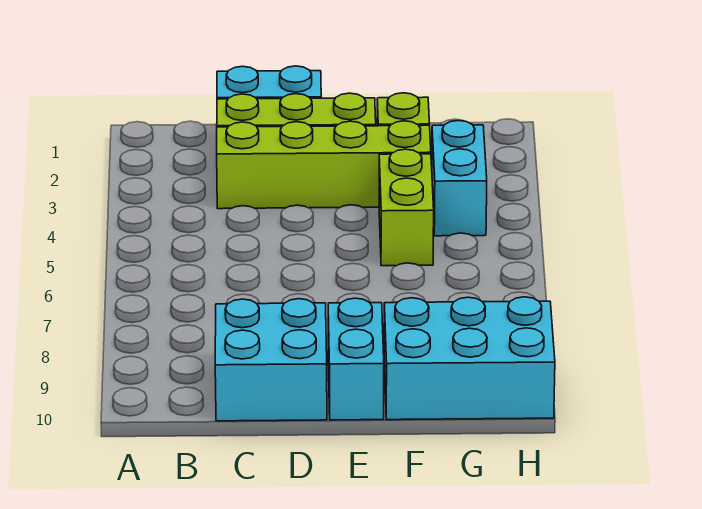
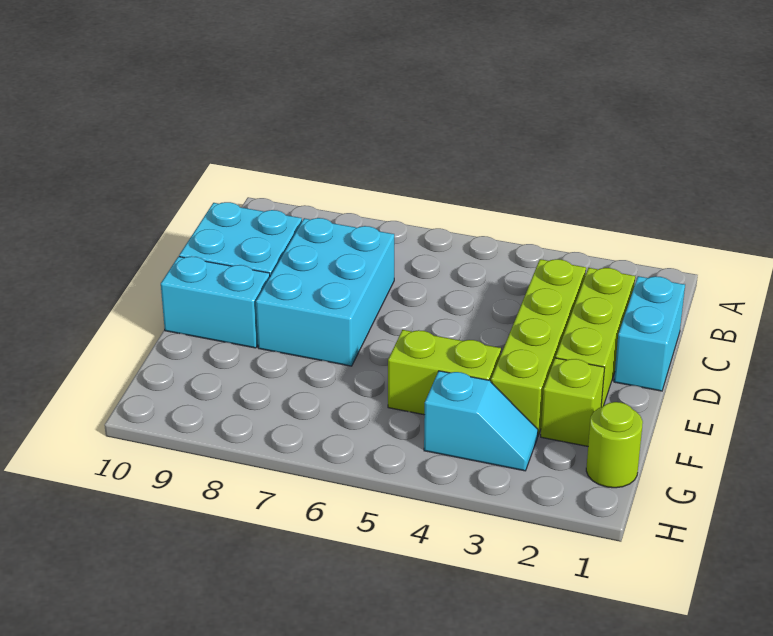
cyan brick F9:H10 level 1 -> cyan brick C7:E8 level 1
none -> lime round brick G1 level 1
cyan brick G3:G4 level 1 -> cyan slope G3:G4 level 1 top 4

